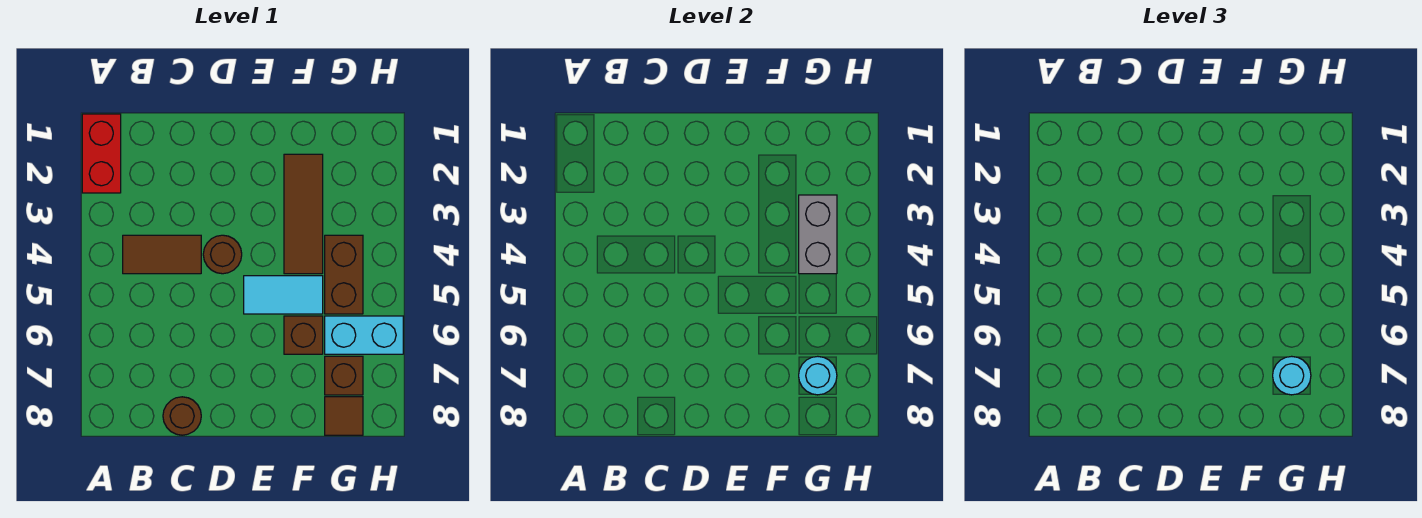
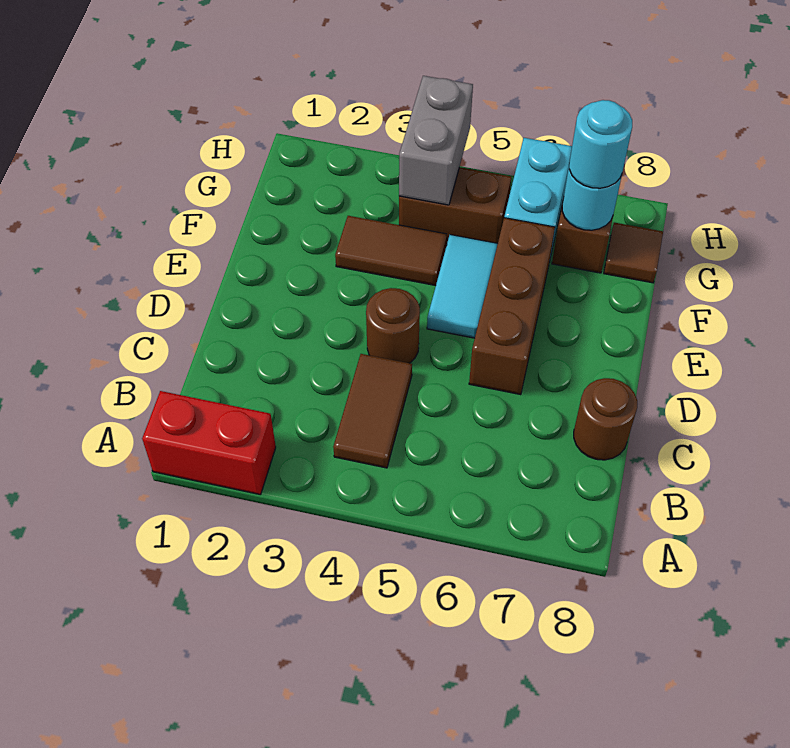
brown tile F2:F4 level 1 -> brown tile F3:F4 level 1
brown brick F6 level 1 -> brown brick D6:F6 level 1
grey brick G3:G4 level 2 -> grey brick G4:H4 level 2

